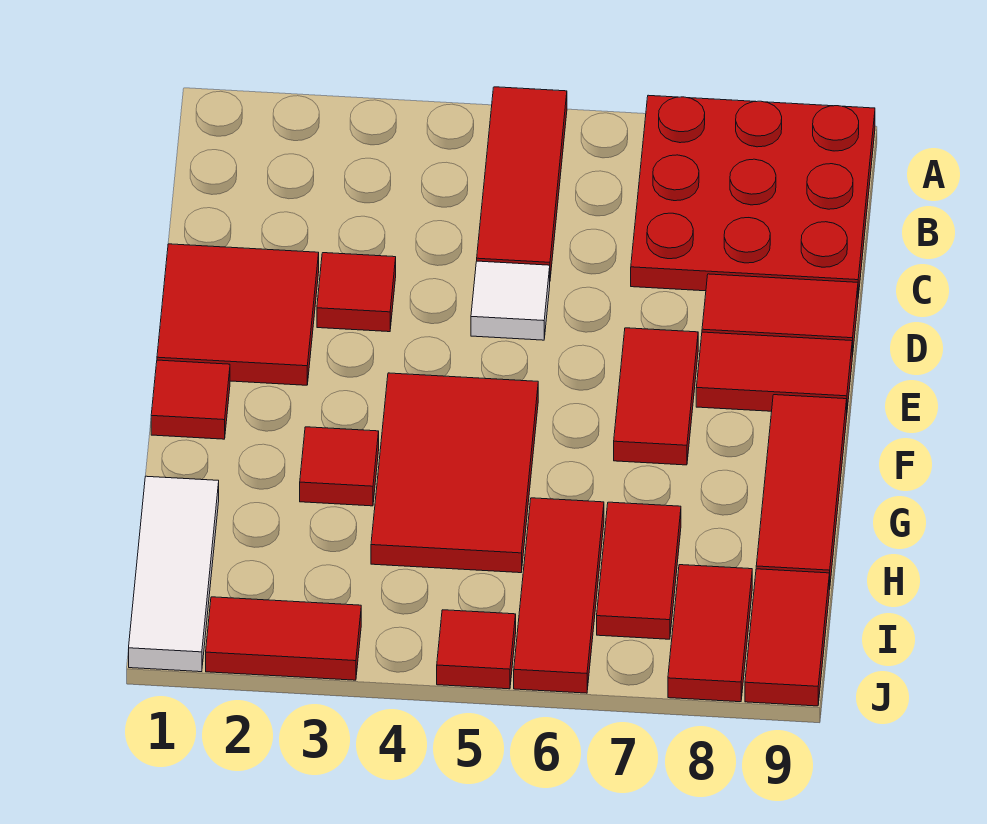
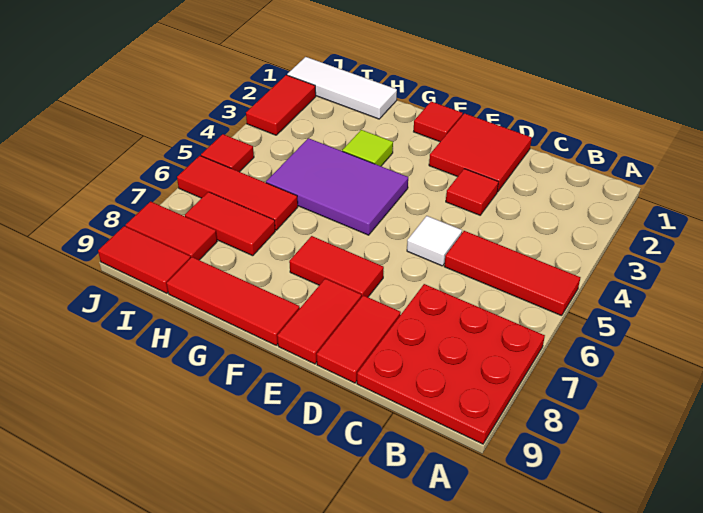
red tile F4:H5 level 1 -> purple tile F4:H5 level 1
red tile G3 level 1 -> lime tile G3 level 1

